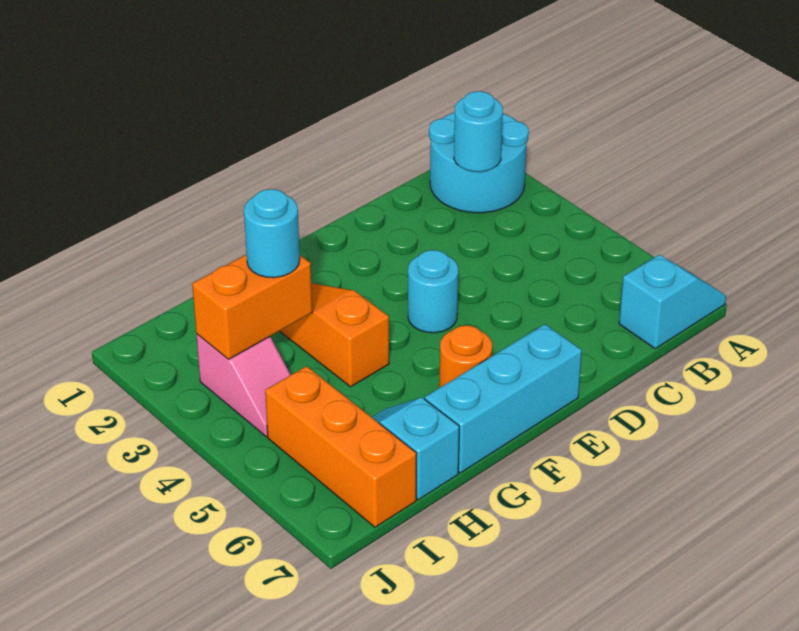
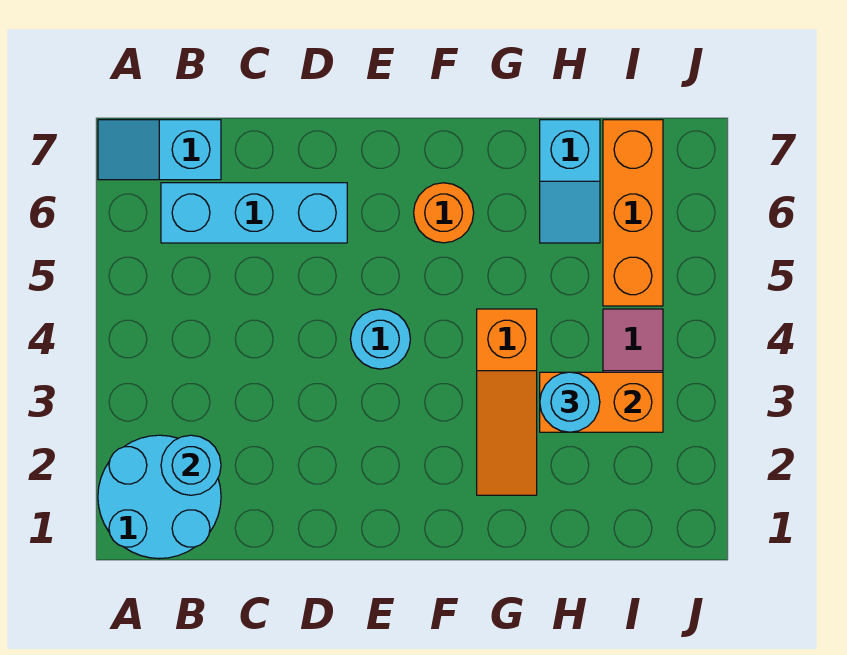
cyan brick E7:G7 level 1 -> cyan brick B6:D6 level 1

